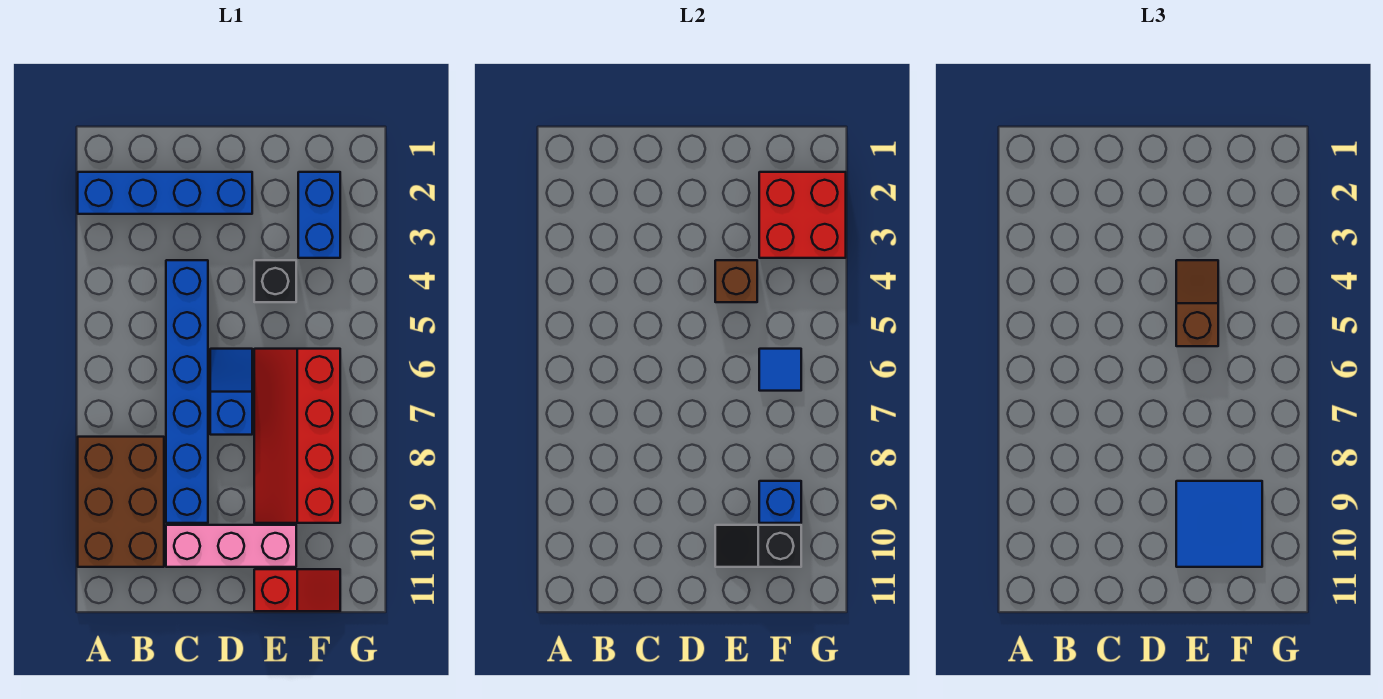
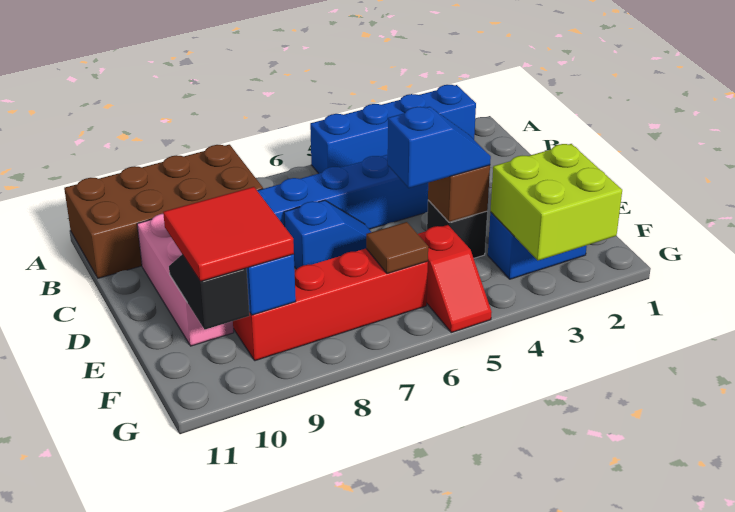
blue brick A2:D2 level 1 -> blue brick A2:A5 level 1
brown brick A8:B10 level 1 -> brown brick A8:B11 level 1
brown slope E4:E5 level 3 top 5 -> blue slope E4:E5 level 3 top 5
blue tile E9:F10 level 3 -> red tile E9:F10 level 3
red slope E11:F11 level 1 top E -> red slope F5:G5 level 1 top F
red brick F2:G3 level 2 -> lime brick F2:G3 level 2
blue tile F6 level 2 -> brown tile F6 level 2

